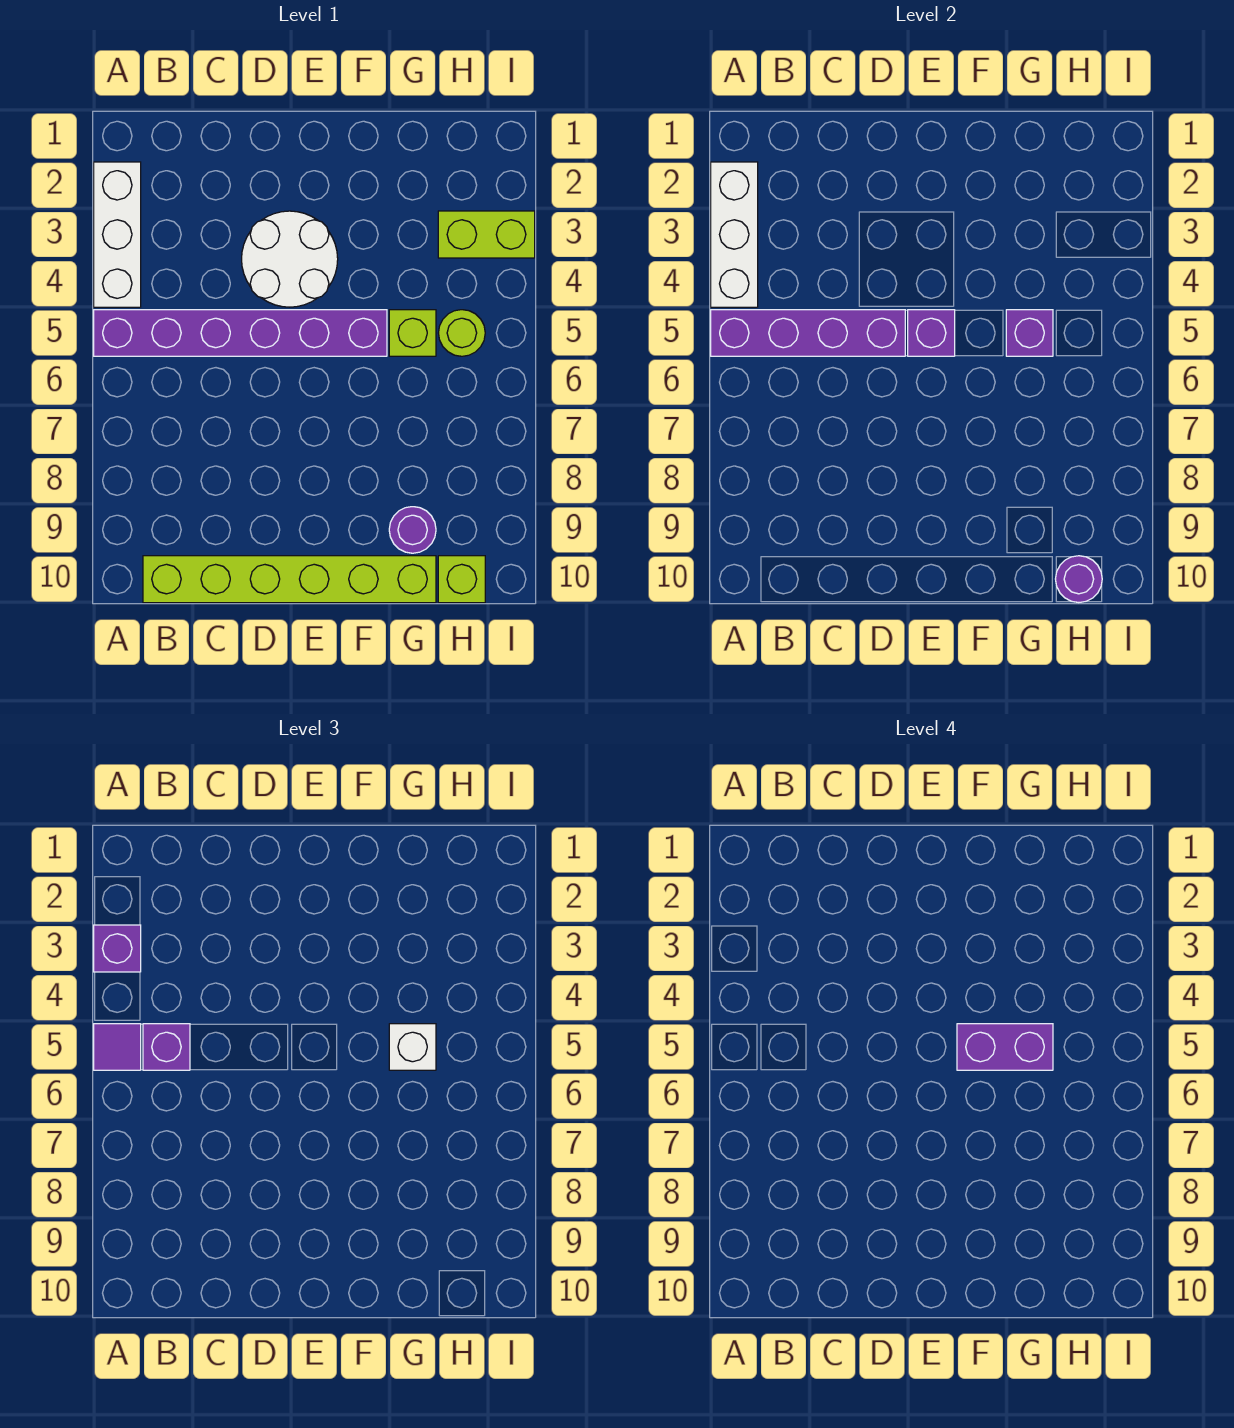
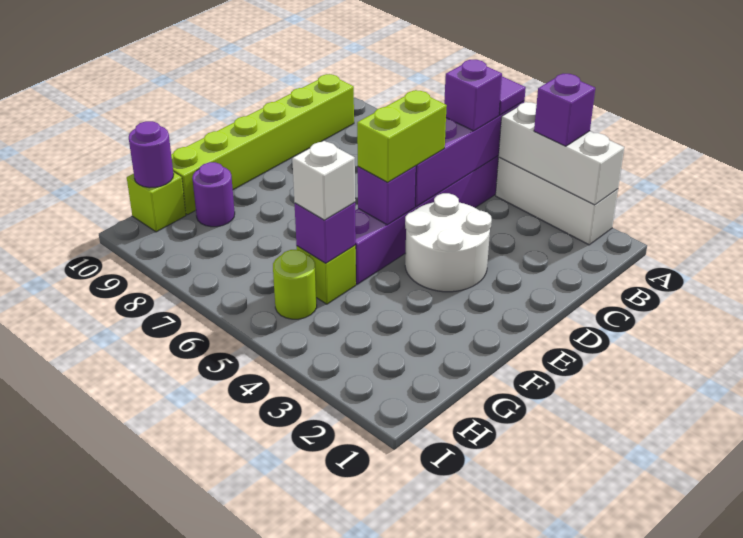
purple brick F5:G5 level 4 -> none
lime brick H3:I3 level 1 -> lime brick D5:E5 level 3

